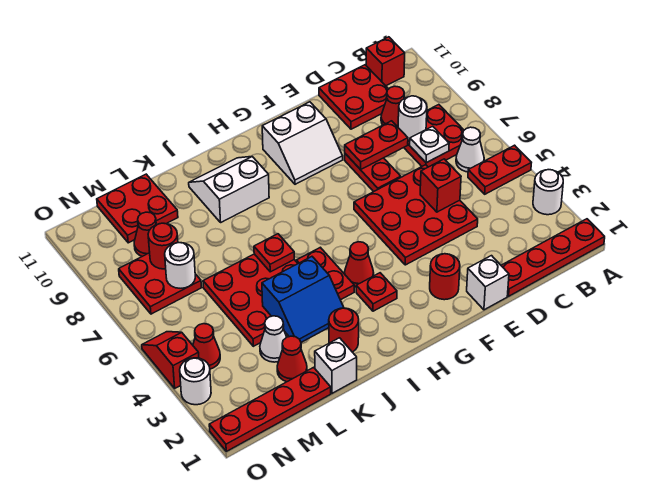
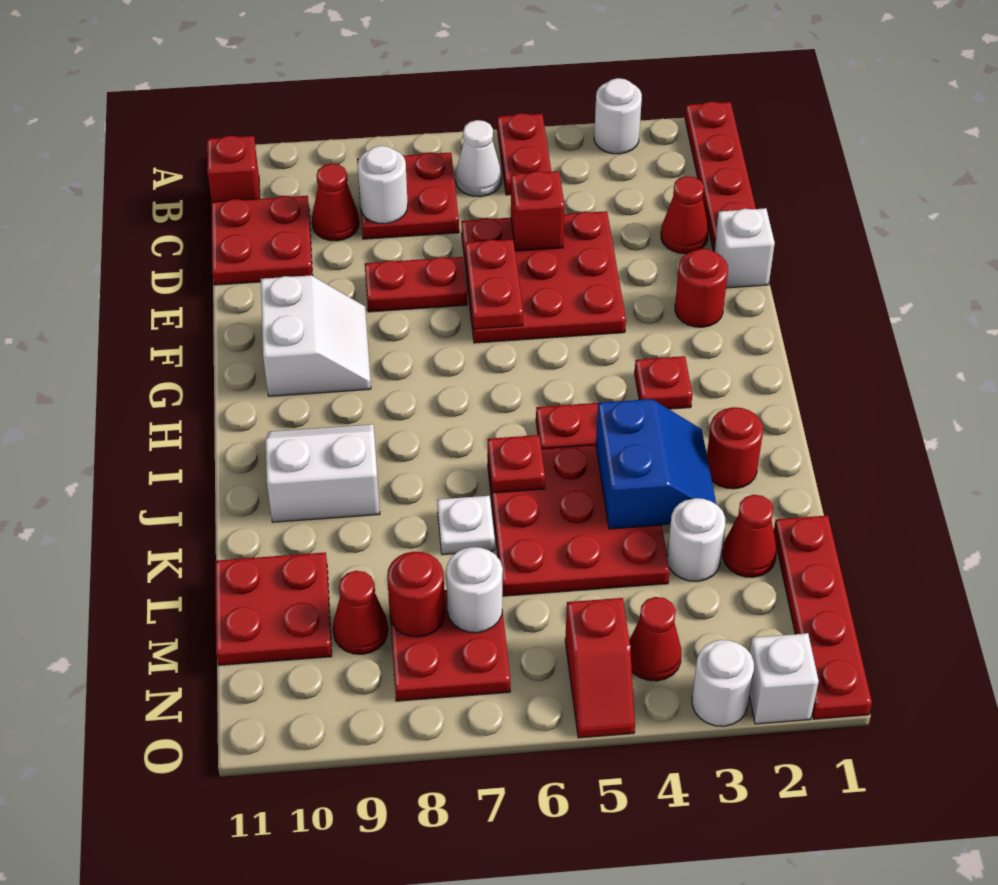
white plate C7 level 2 -> white plate K7 level 1
red plate D8:E8 level 2 -> red plate E6:F6 level 2
red cone H4 level 1 -> red cone D2 level 1
white slope I9:J10 level 1 top 9 -> white slope I9:J10 level 1 top J
white brick K1 level 1 -> white brick O2 level 1
white cone L3 level 1 -> white round brick L3 level 1
red slope O4:O5 level 1 top 4 -> red slope N5:O5 level 1 top N

